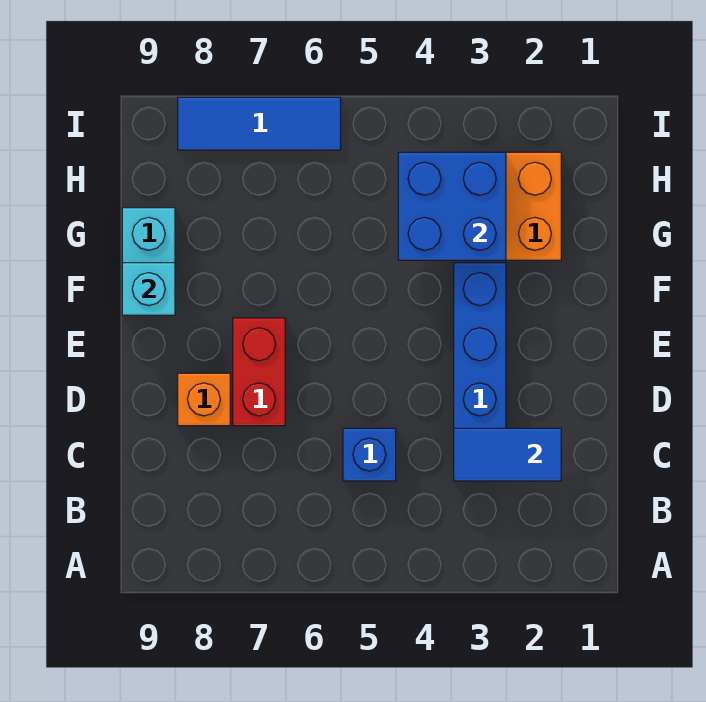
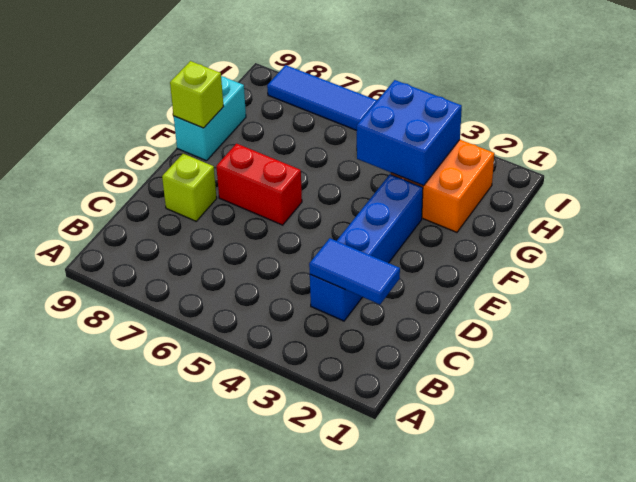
blue brick C5 level 1 -> none
red brick D7:E7 level 1 -> red brick E6:E7 level 1
orange brick D8 level 1 -> lime brick D8 level 1
cyan brick F9 level 2 -> lime brick F9 level 2

